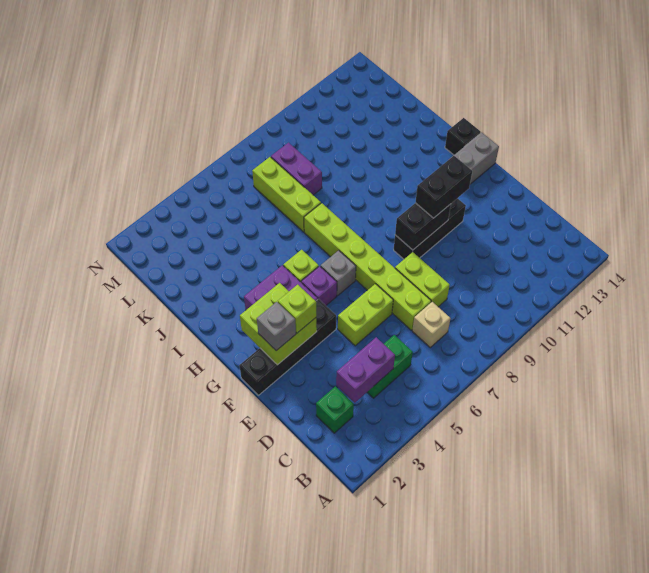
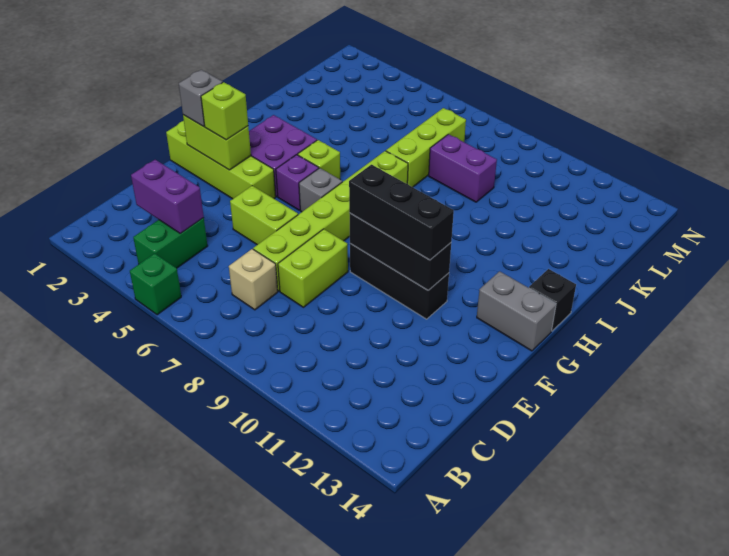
green brick C2 level 1 -> green brick A5 level 1
green brick C4:C5 level 1 -> green brick B4:C4 level 1
black brick F1:F4 level 1 -> lime brick F1:F4 level 1
lime brick F2:G3 level 2 -> lime brick F2:F3 level 2
black brick F9:F10 level 2 -> black brick F9:F11 level 2
black brick F10:F11 level 3 -> black brick F9:F11 level 3
purple brick K8:L8 level 1 -> purple brick K8:K9 level 1

